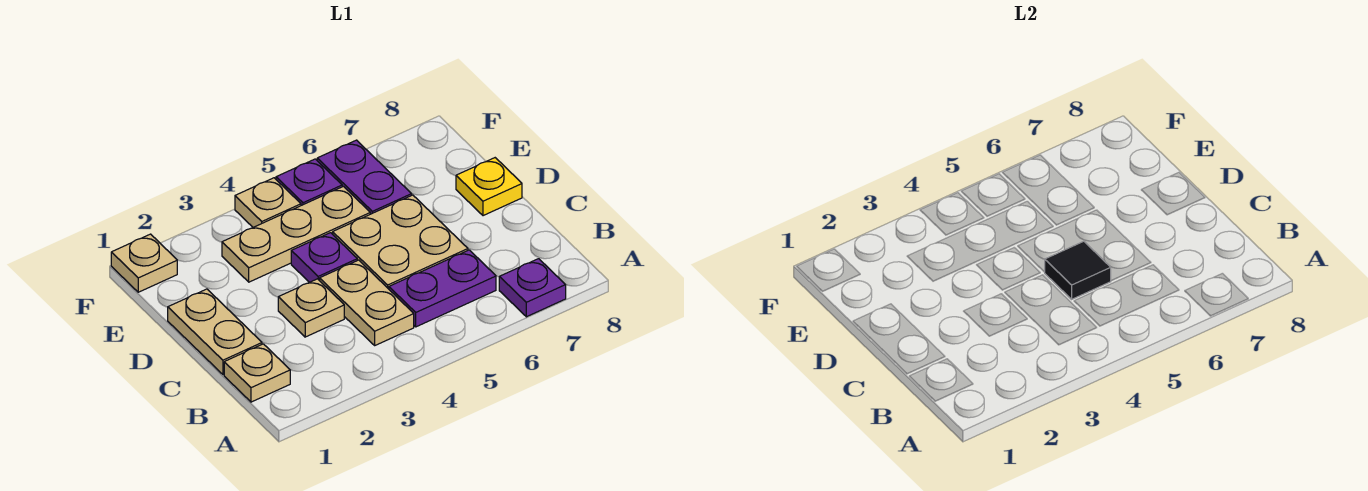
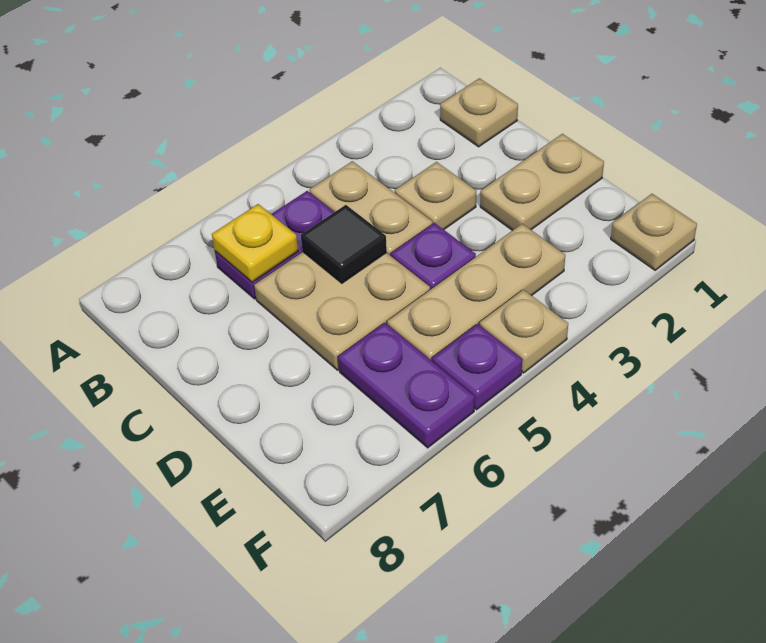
purple plate A7 level 1 -> none
tan plate C1:D1 level 1 -> tan plate D1:D2 level 1
yellow plate D8 level 1 -> yellow plate B6 level 2

